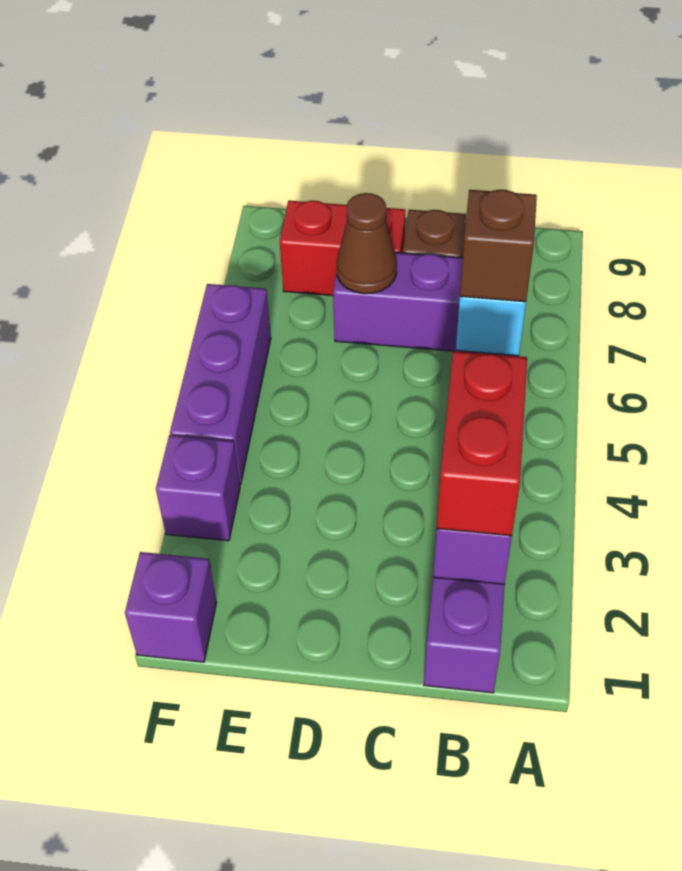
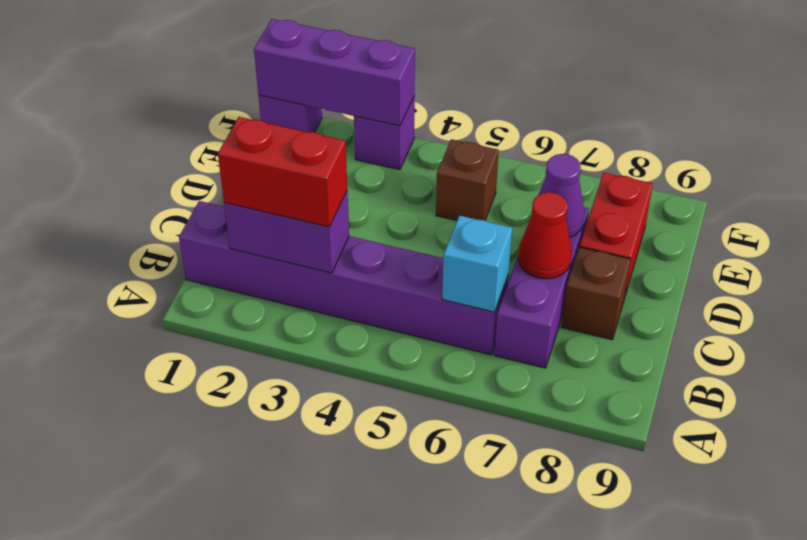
brown brick B6 level 3 -> brown brick E5 level 1
none -> red cone C7 level 2
brown cone D7 level 2 -> purple cone D7 level 2
purple brick F4:F6 level 1 -> purple brick F1:F3 level 2

